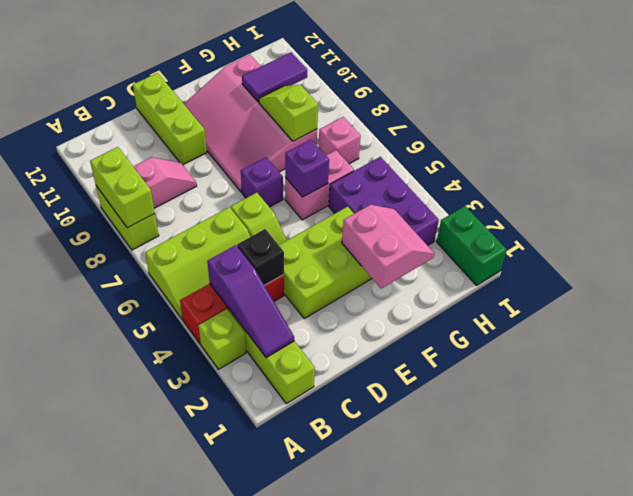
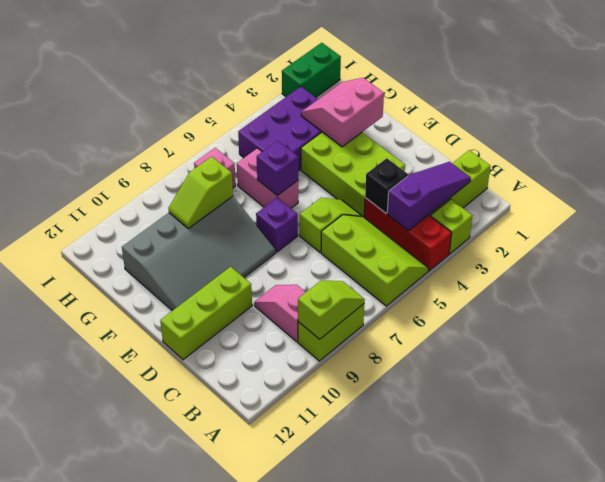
lime brick A8:A9 level 2 -> lime slope A8:A9 level 2 top 9
pink slope E8:G11 level 1 top G -> grey slope E8:G11 level 1 top G
purple tile G10:H10 level 2 -> none

